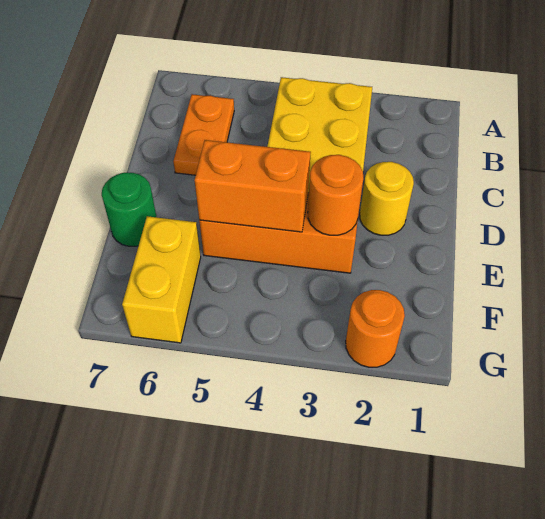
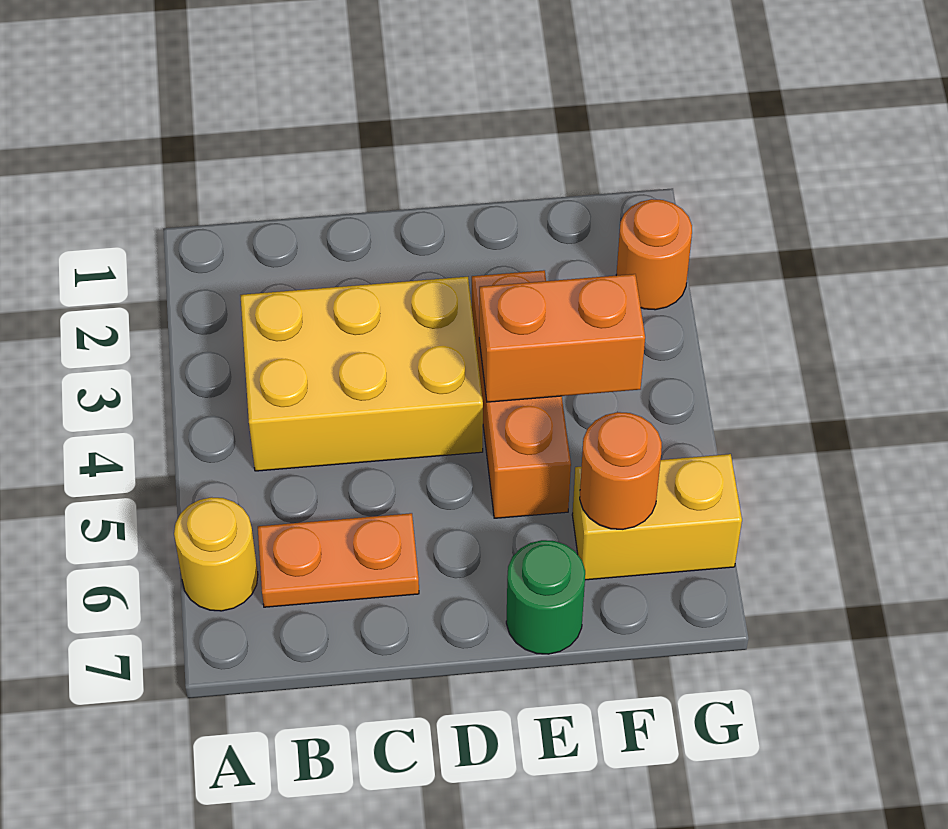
yellow round brick D2 level 1 -> yellow round brick A6 level 1
orange round brick E3 level 2 -> orange round brick F6 level 2
orange brick E4:E5 level 2 -> orange brick E4:F4 level 2

